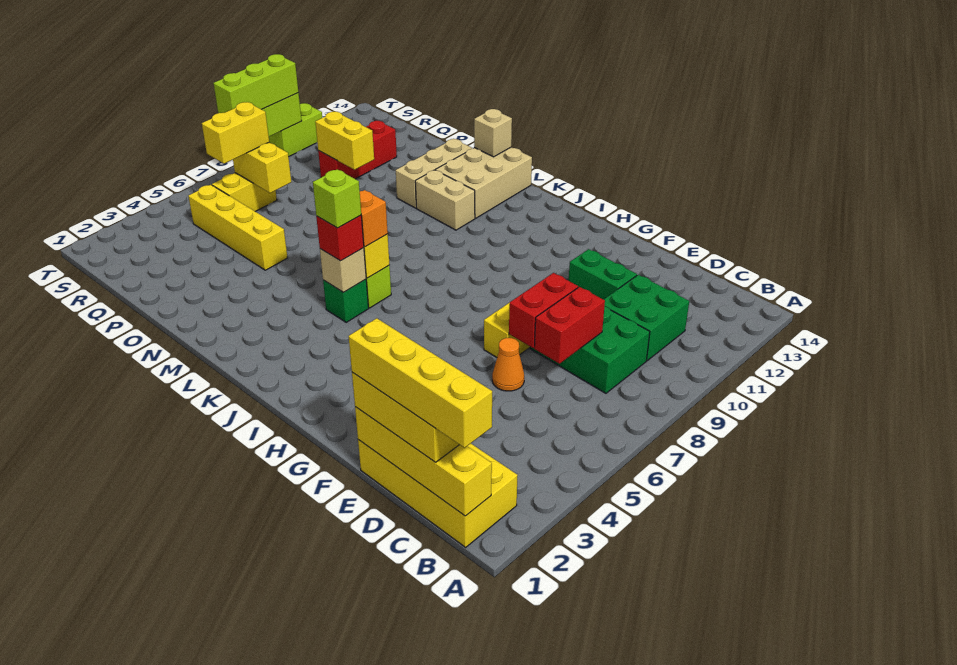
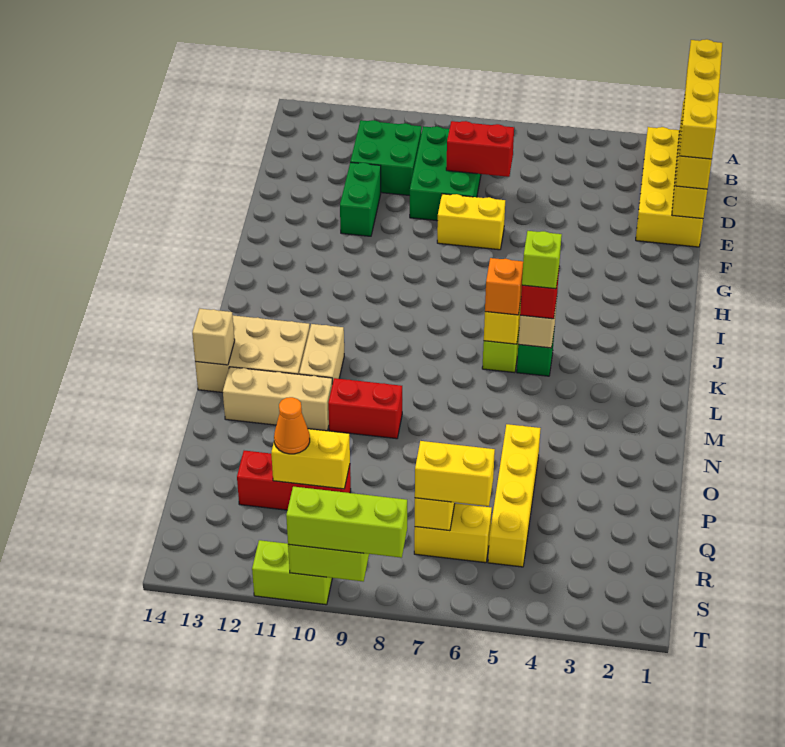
orange cone E6 level 1 -> orange cone Q11 level 3
red brick E7:E8 level 2 -> red brick N9:N10 level 1
yellow brick P10:Q10 level 2 -> yellow brick Q10:Q11 level 2

